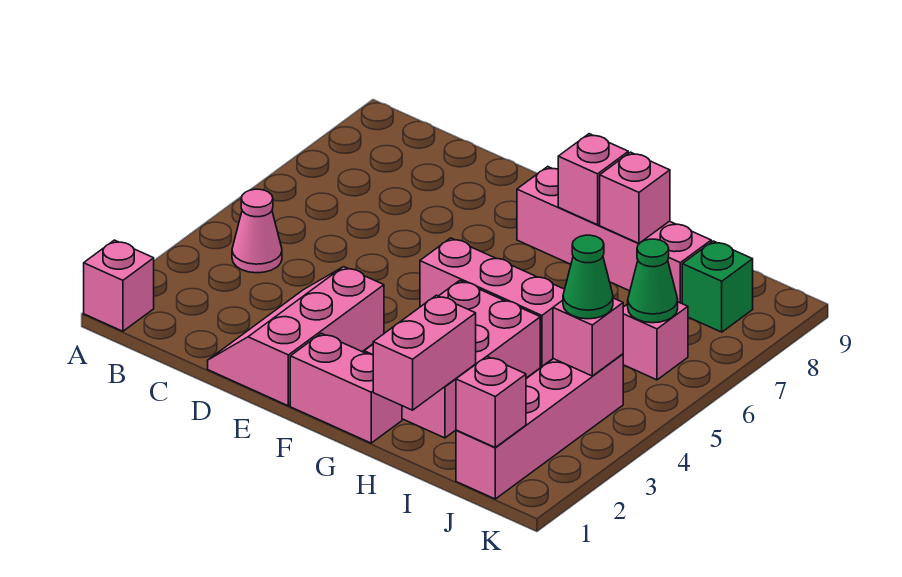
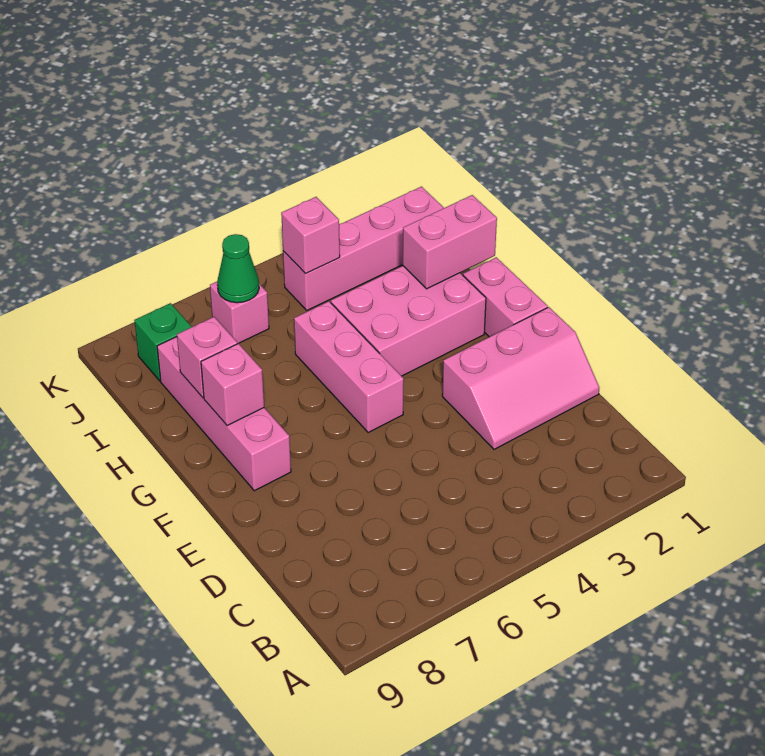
pink brick A1 level 1 -> none
pink cone B4 level 1 -> none
pink brick J1 level 2 -> none
green cone J4 level 3 -> none

